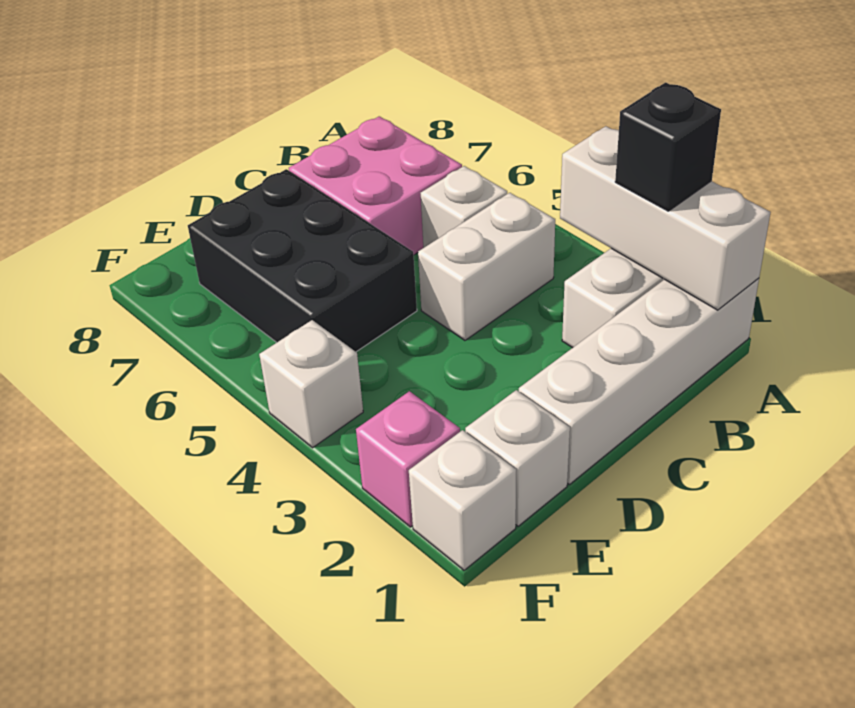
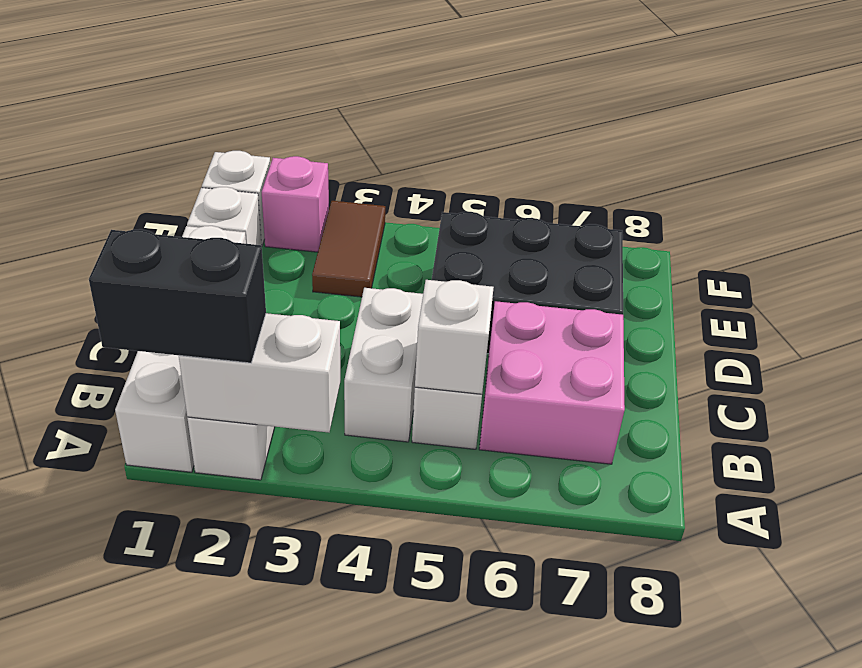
white brick A1:A3 level 2 -> white brick A2:A3 level 2
black brick A2 level 3 -> black brick A1:A2 level 3
none -> brown tile E3:F3 level 1
white brick F4 level 1 -> white brick B5 level 2

